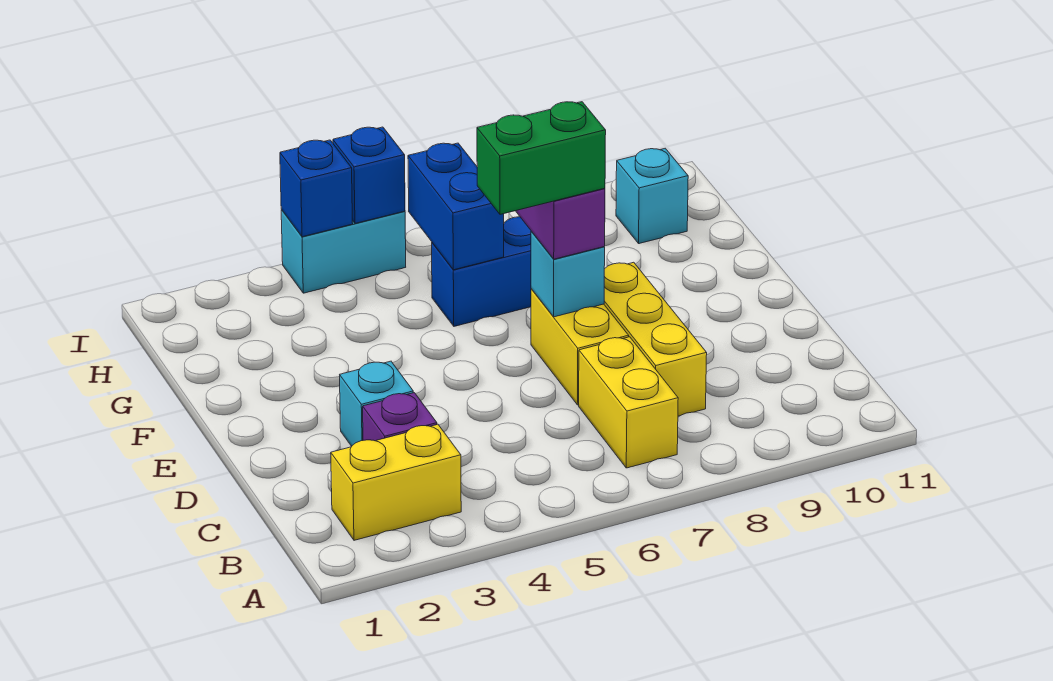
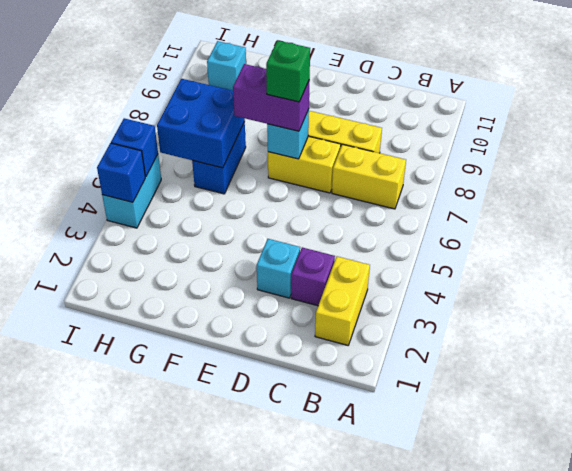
green brick E6:E7 level 4 -> green brick E7 level 4
blue brick G6:H6 level 2 -> blue brick G6:H7 level 2

